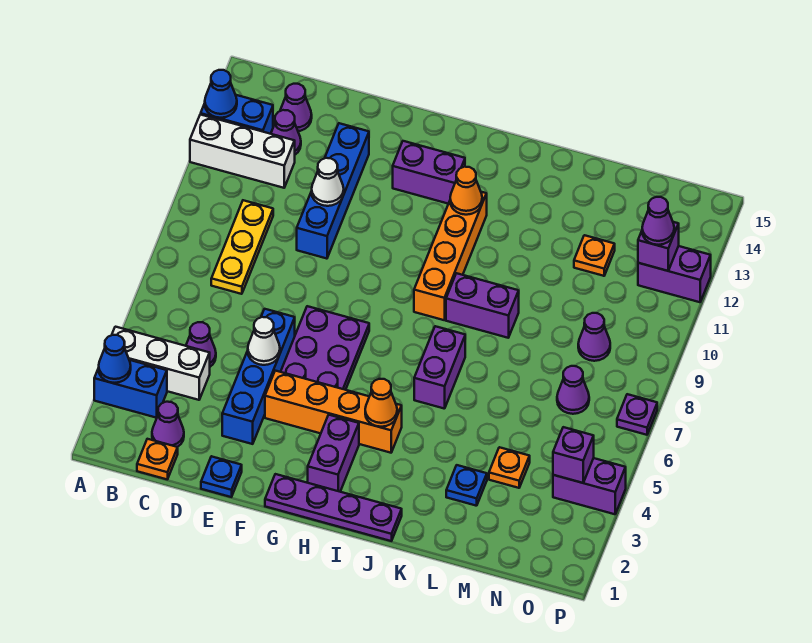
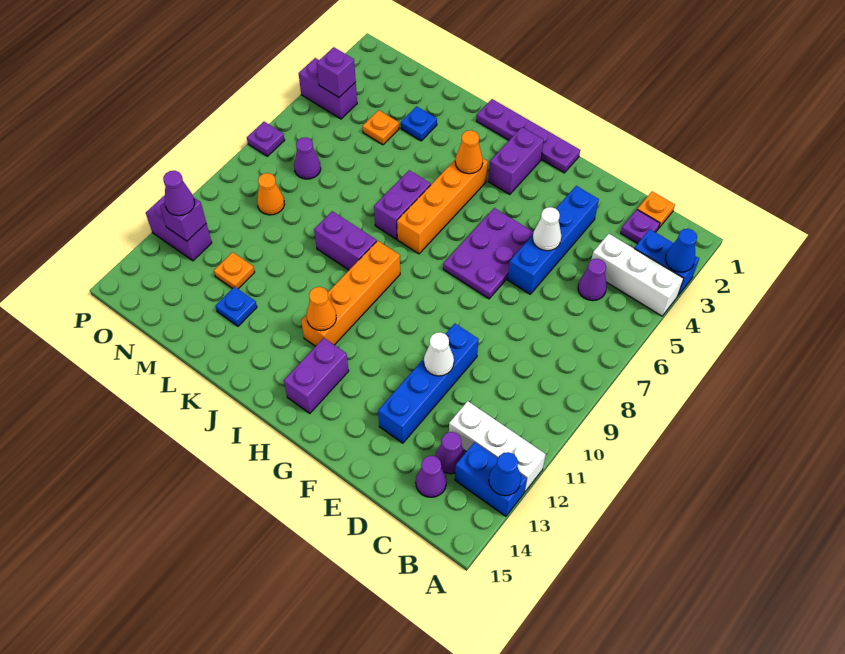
purple cone C2 level 1 -> purple plate C2 level 1
yellow plate C8:C10 level 1 -> none
blue plate E1 level 1 -> blue plate L13 level 1
orange brick F4:I4 level 1 -> orange brick I4:I7 level 1
purple brick G13:H13 level 1 -> purple brick H13:H14 level 1
purple cone N9 level 1 -> orange cone N9 level 1

